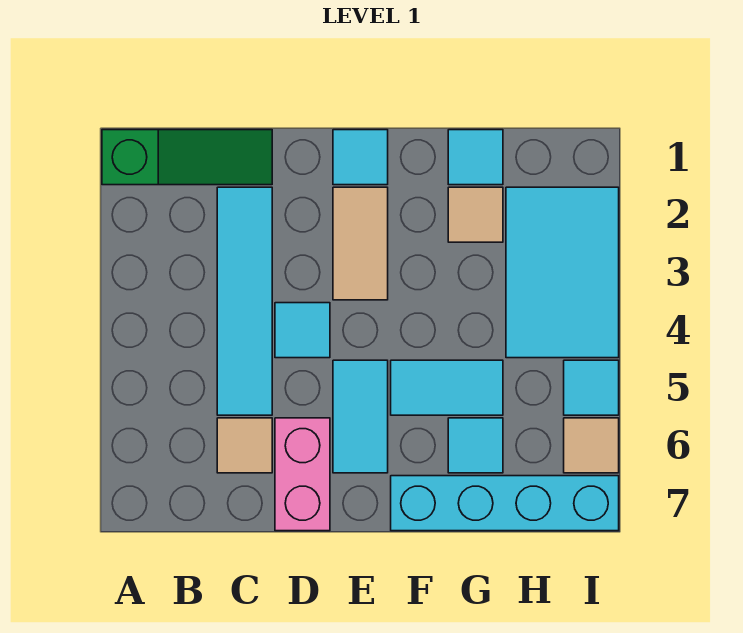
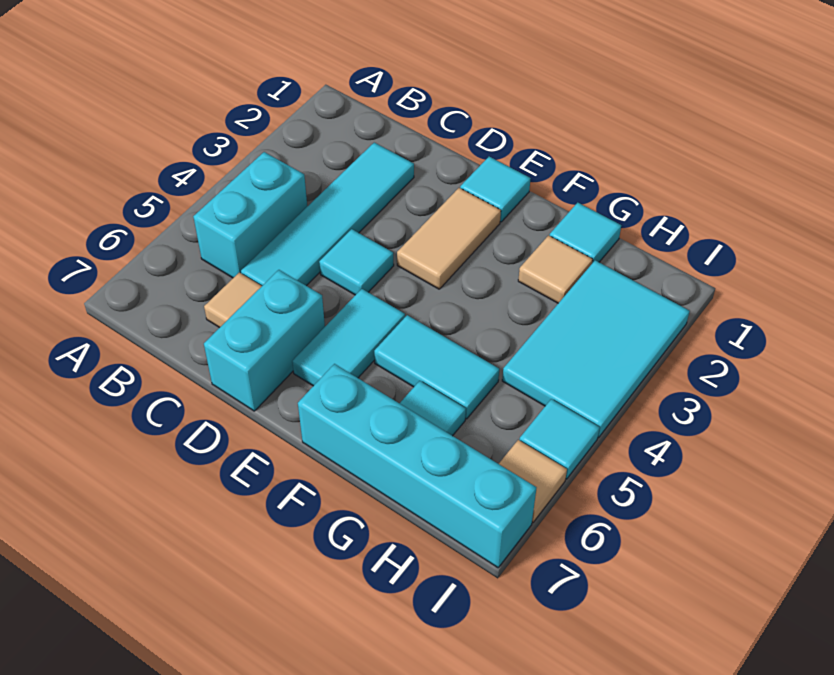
green slope A1:C1 level 1 top A -> none
none -> cyan brick B4:B5 level 1
pink brick D6:D7 level 1 -> cyan brick D6:D7 level 1

